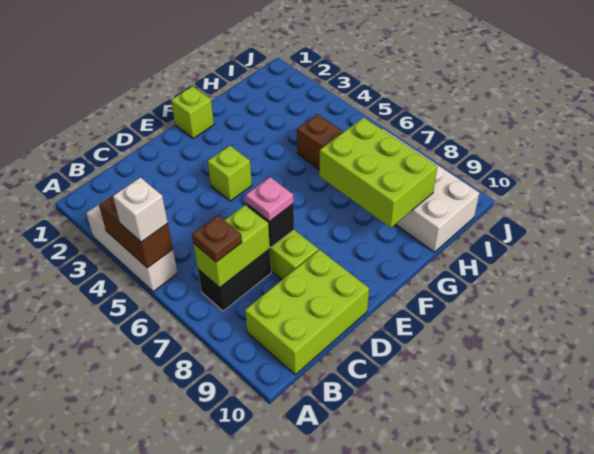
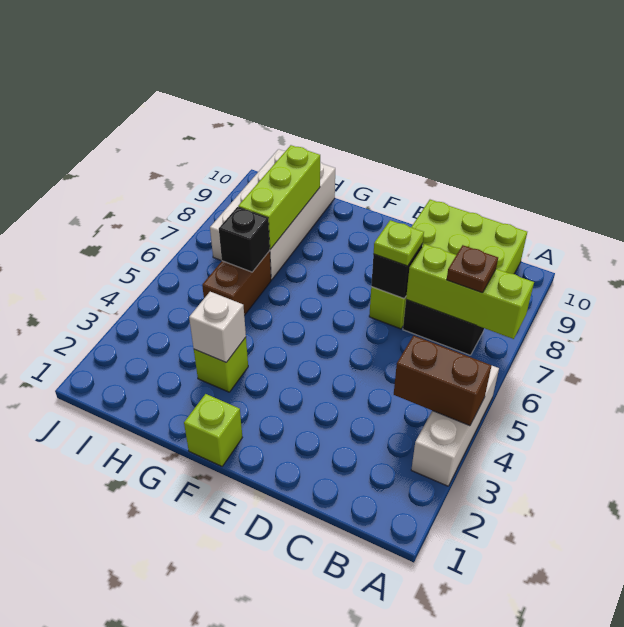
brown brick A4:A5 level 2 -> brown brick A4:B4 level 2
white brick A5 level 3 -> white brick G3 level 2
lime brick B7:C7 level 2 -> lime brick A7:C7 level 2
pink plate D7 level 3 -> lime plate D7 level 3
lime brick E4 level 1 -> lime brick G3 level 1
lime brick G7:H9 level 2 -> lime brick H7:H9 level 2
none -> black brick H6 level 2

